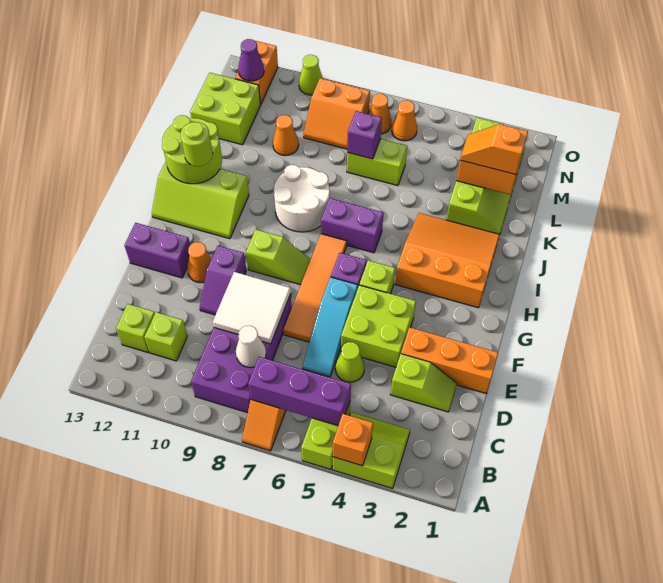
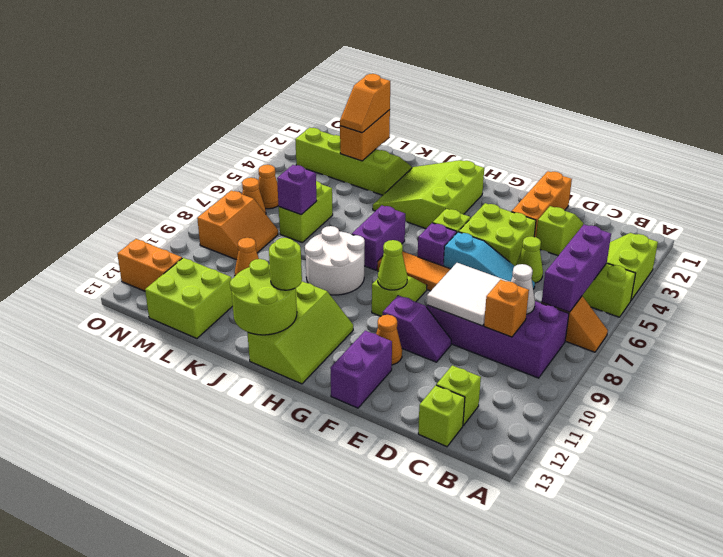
orange brick A4 level 2 -> orange brick C9 level 2
lime brick C11 level 1 -> lime brick C13 level 1
orange slope H2:J4 level 1 top H -> lime slope H2:J4 level 1 top H
purple cone N12 level 2 -> none
lime cone O10 level 1 -> lime cone G9 level 2

